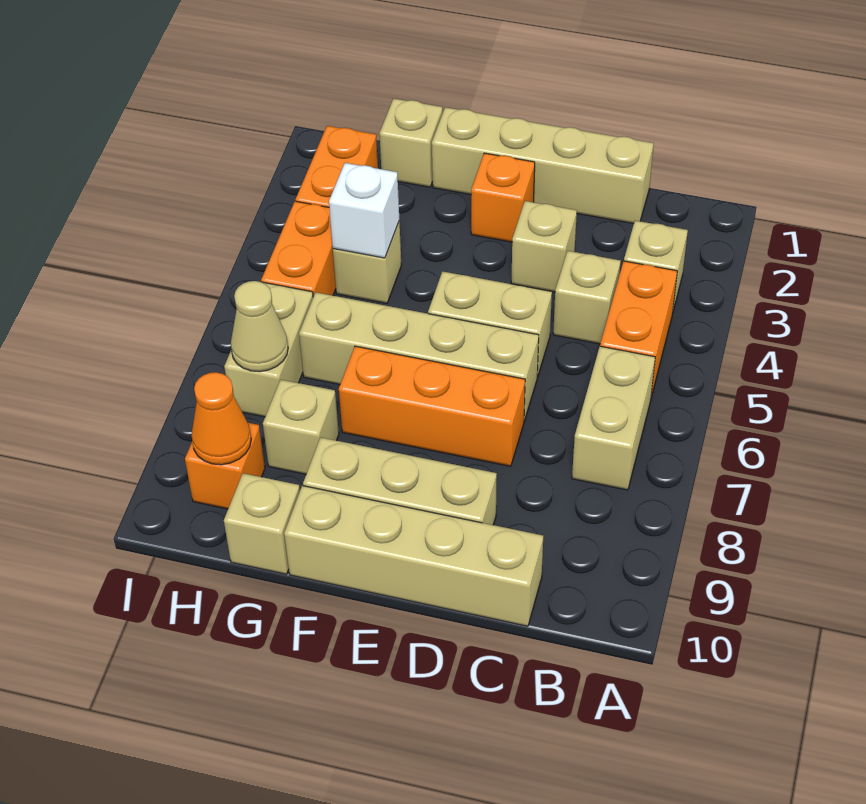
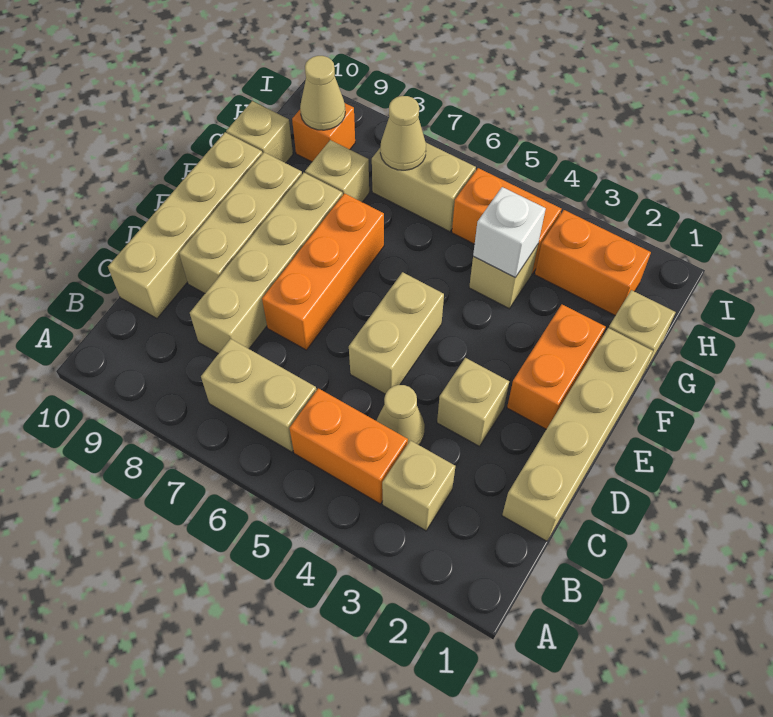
tan brick C4 level 1 -> tan cone C4 level 1
tan brick D6:G6 level 1 -> tan brick C8:F8 level 1
orange brick E2 level 1 -> orange brick E2:F2 level 1
orange cone H9 level 2 -> tan cone H9 level 2

